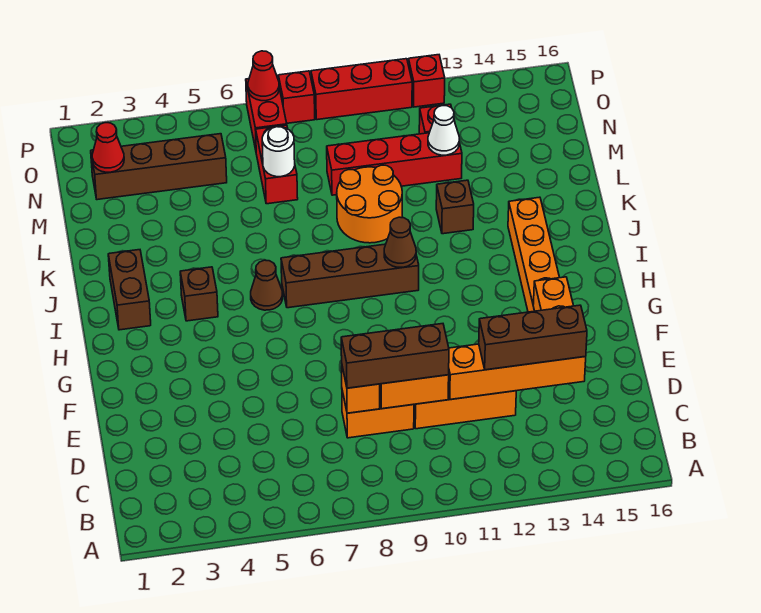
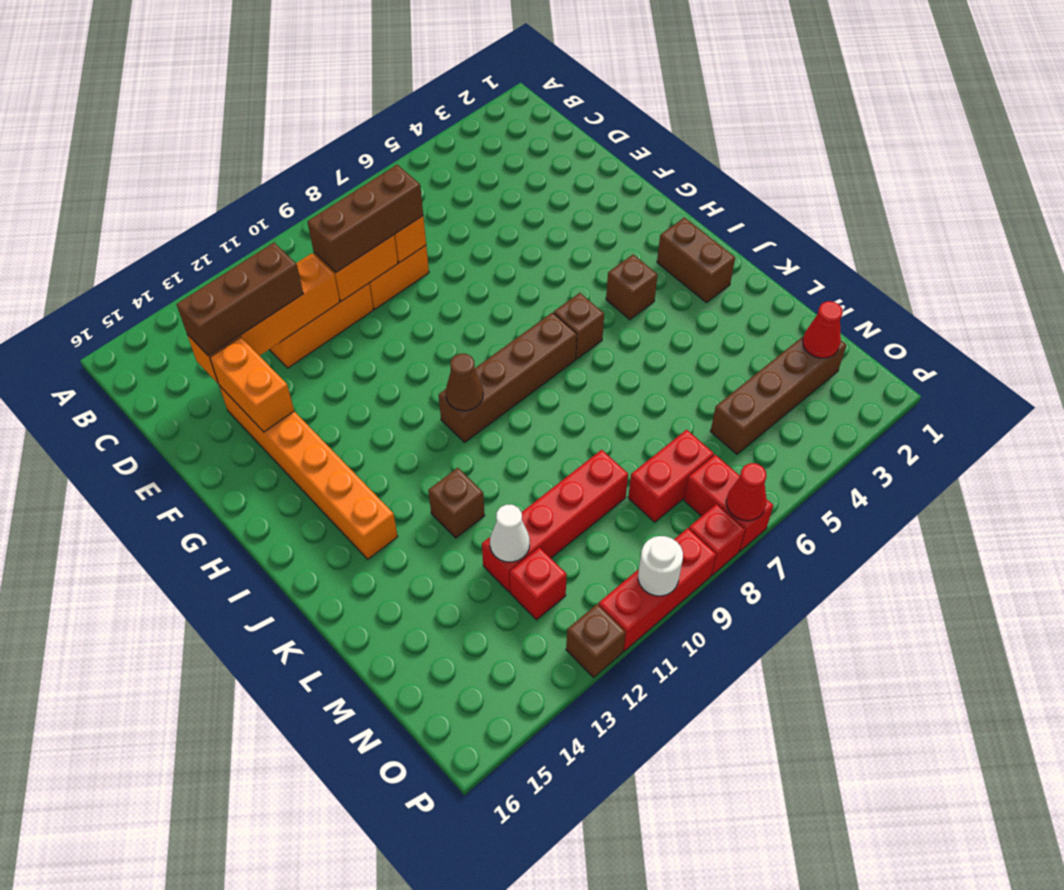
brown cone I6 level 1 -> brown brick I6 level 1
orange round brick K9:L10 level 1 -> none
red brick M7:N7 level 1 -> red brick N7:N8 level 1
white round brick M7 level 2 -> white round brick P10 level 2
red brick P12 level 1 -> brown brick P12 level 1

